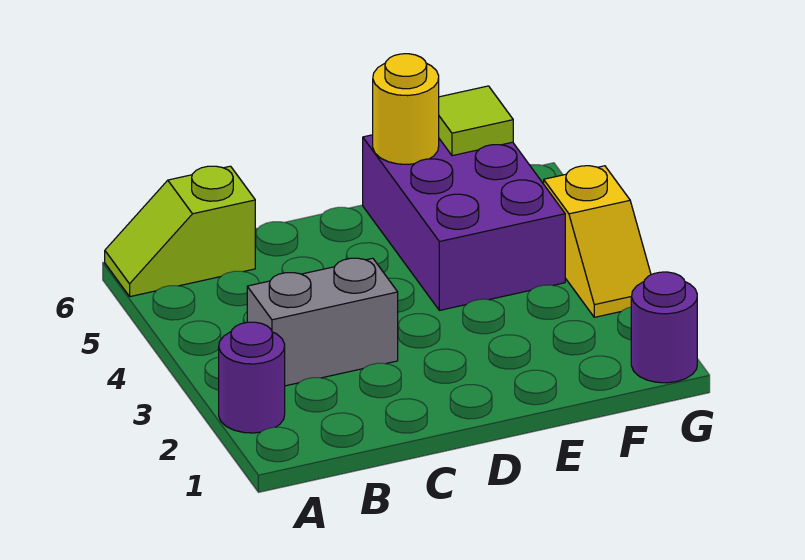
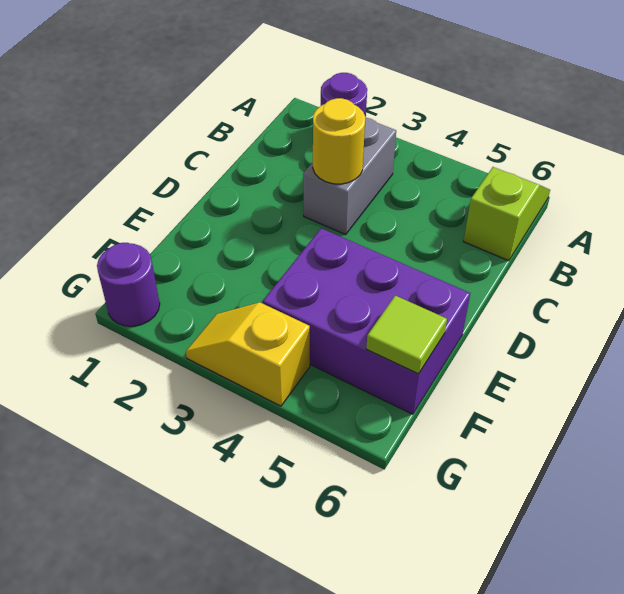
yellow round brick E6 level 2 -> yellow round brick C3 level 2

